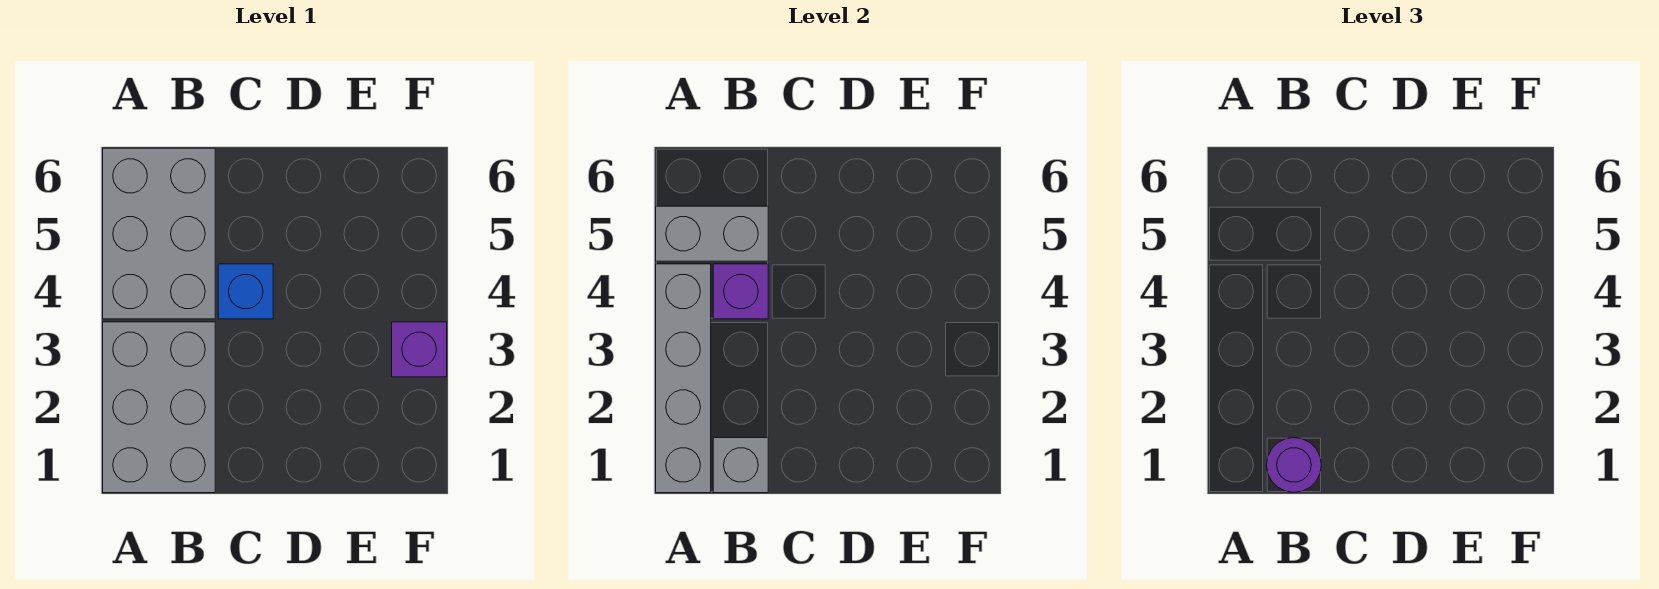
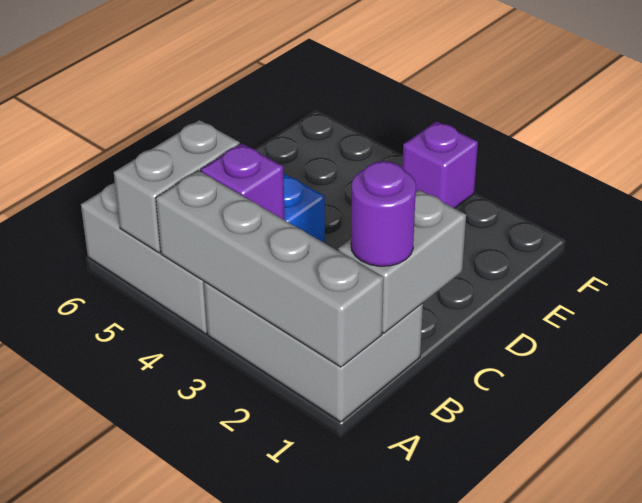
grey brick B1 level 2 -> grey brick B1:C1 level 2

